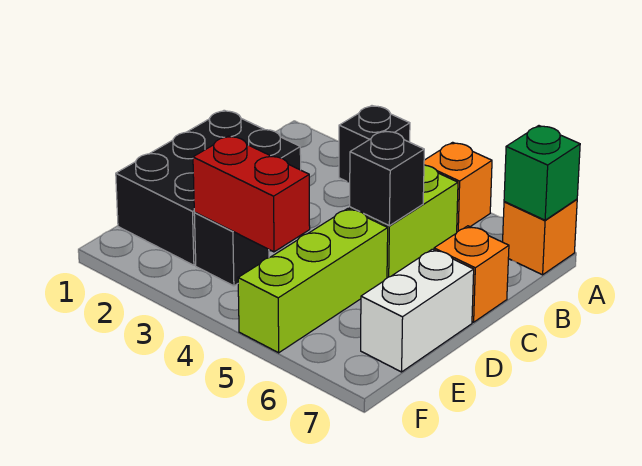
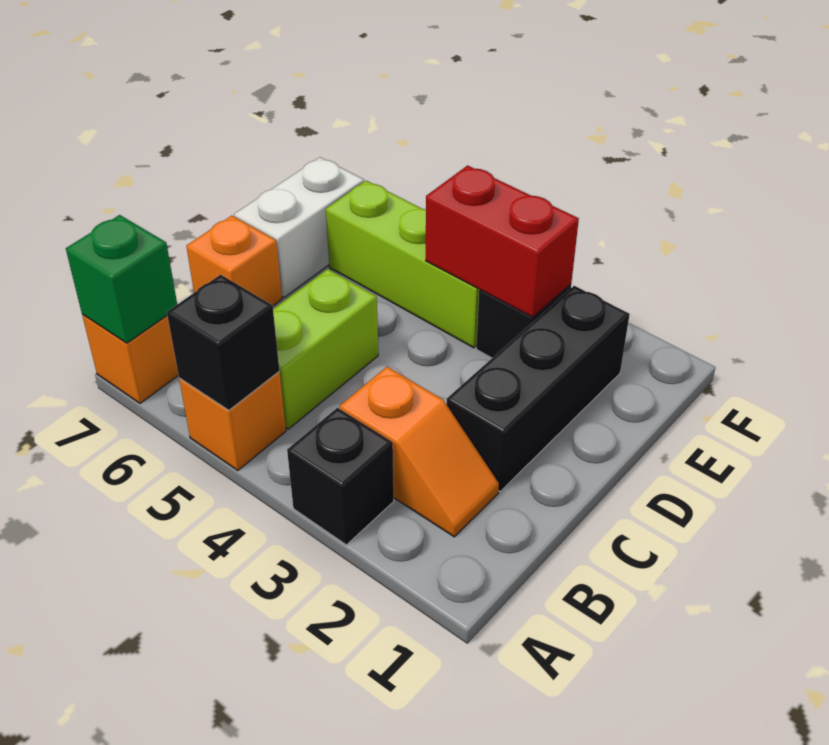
none -> orange slope B2:B3 level 1 top 3
black brick C1:E2 level 1 -> black brick C2:E2 level 1
black brick C5 level 2 -> black brick A5 level 2
lime brick D5:F5 level 1 -> lime brick E4:E6 level 1

